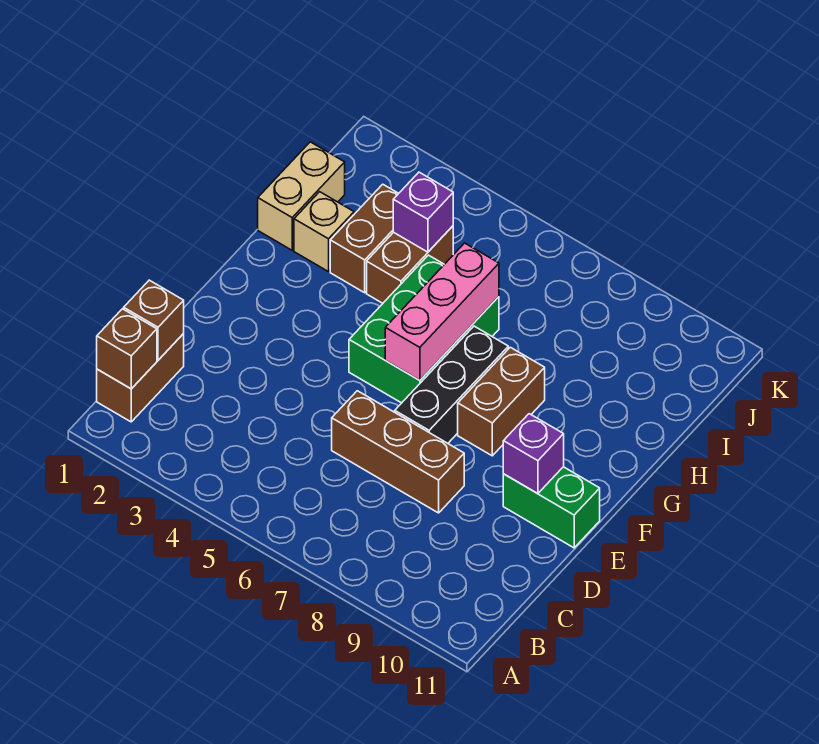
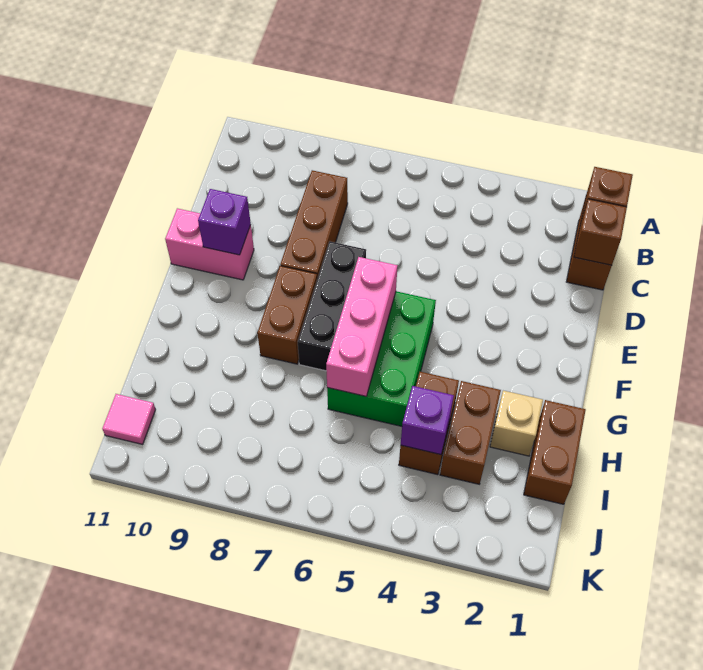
brown brick D6:D8 level 1 -> brown brick C8:E8 level 1
green brick E10:E11 level 1 -> pink brick E10:E11 level 1
tan brick H1:I1 level 1 -> brown brick H1:I1 level 1
none -> pink tile J11 level 1

